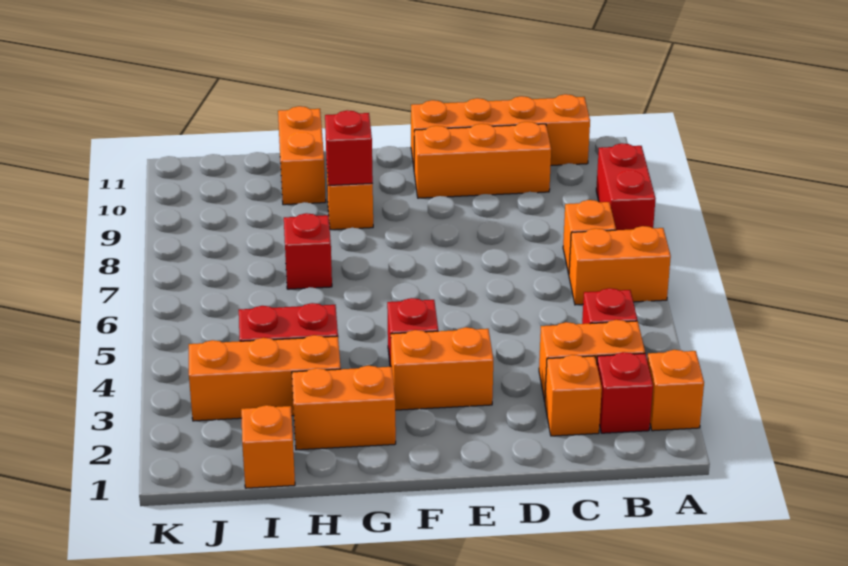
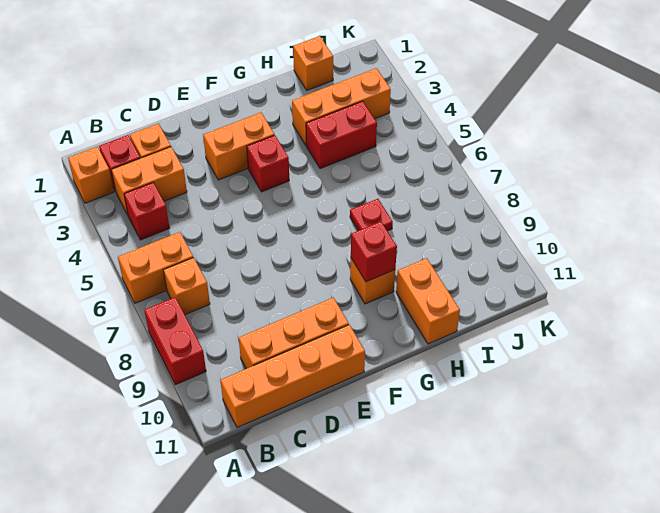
orange brick G2:H2 level 1 -> none
red brick H7 level 1 -> red plate H7 level 1

